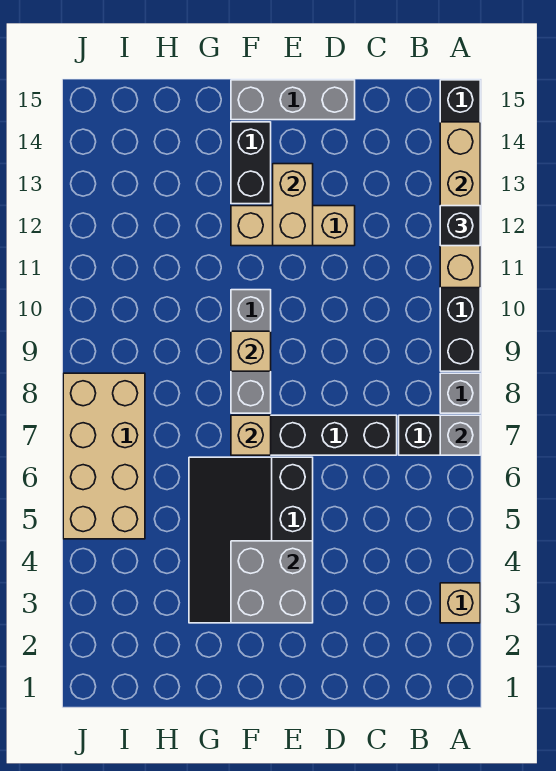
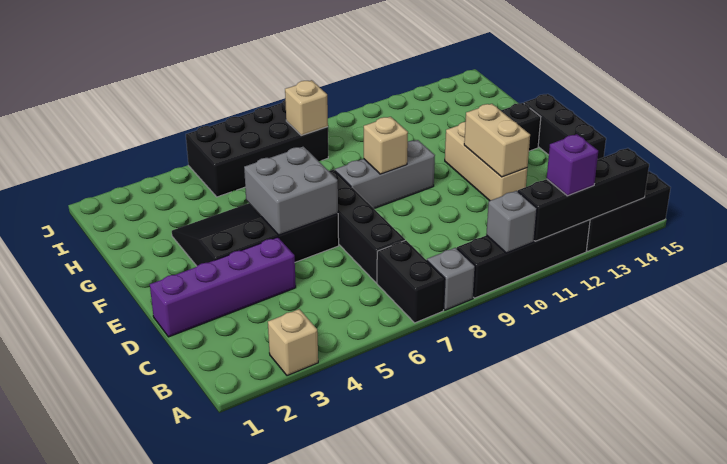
grey brick A7 level 2 -> grey brick A10 level 2
tan brick A11:A14 level 2 -> black brick A11:A14 level 2
black brick A12 level 3 -> purple brick A12 level 3
none -> purple brick D1:D4 level 1
grey brick D15:F15 level 1 -> black brick D15:F15 level 1
grey brick E3:F4 level 2 -> grey brick E5:F6 level 2
tan brick E12:E13 level 2 -> tan brick D12:E12 level 2
tan brick F7 level 2 -> tan brick I8 level 2
tan brick I5:J8 level 1 -> black brick I5:J8 level 1

